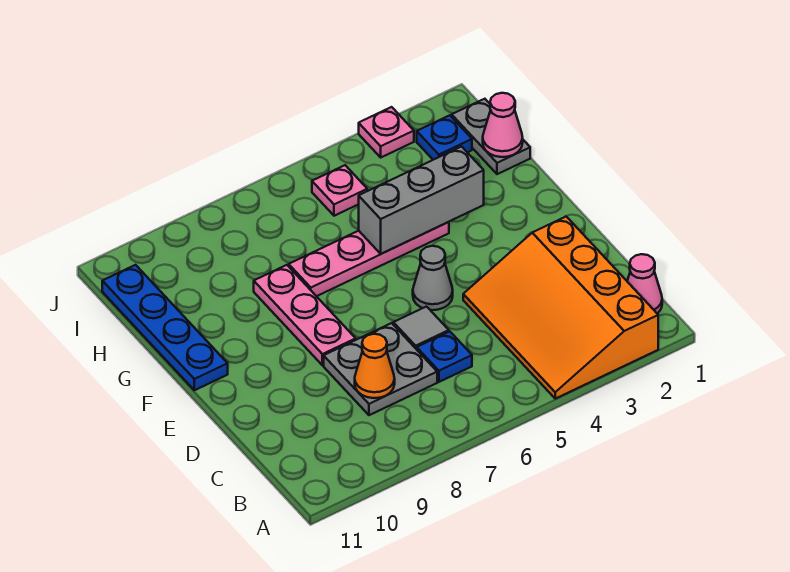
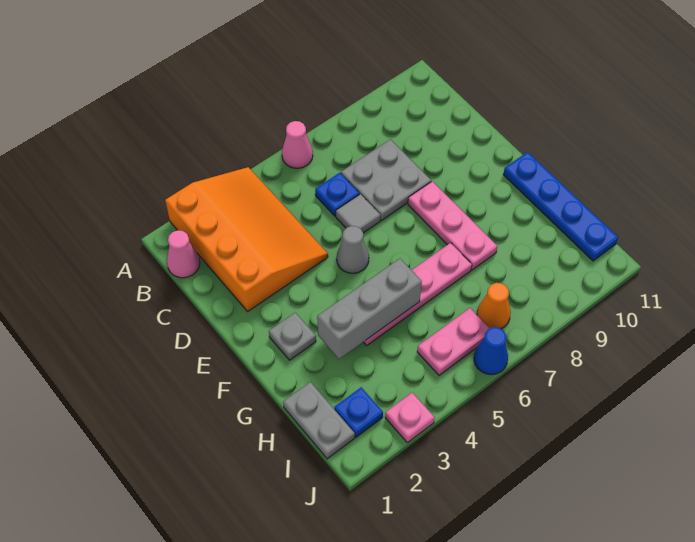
orange cone C8 level 2 -> orange cone I7 level 1
none -> grey plate F2 level 1
pink cone H1 level 2 -> pink cone A6 level 1
pink plate I5 level 1 -> pink plate I5:I6 level 1
none -> blue cone J6 level 1

